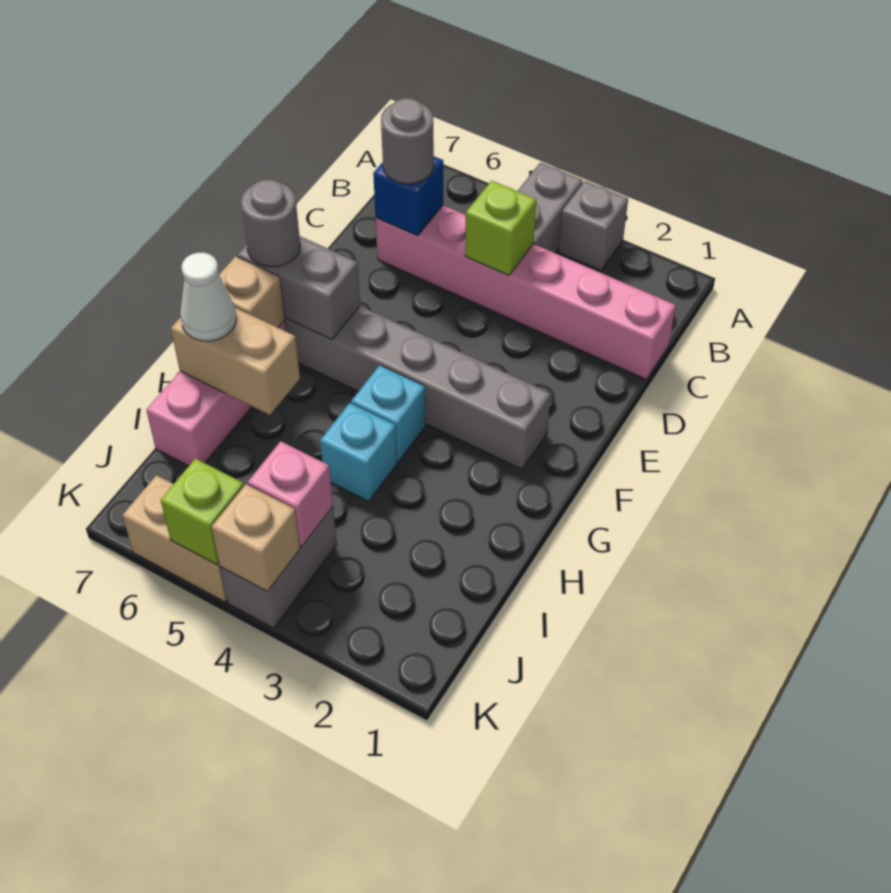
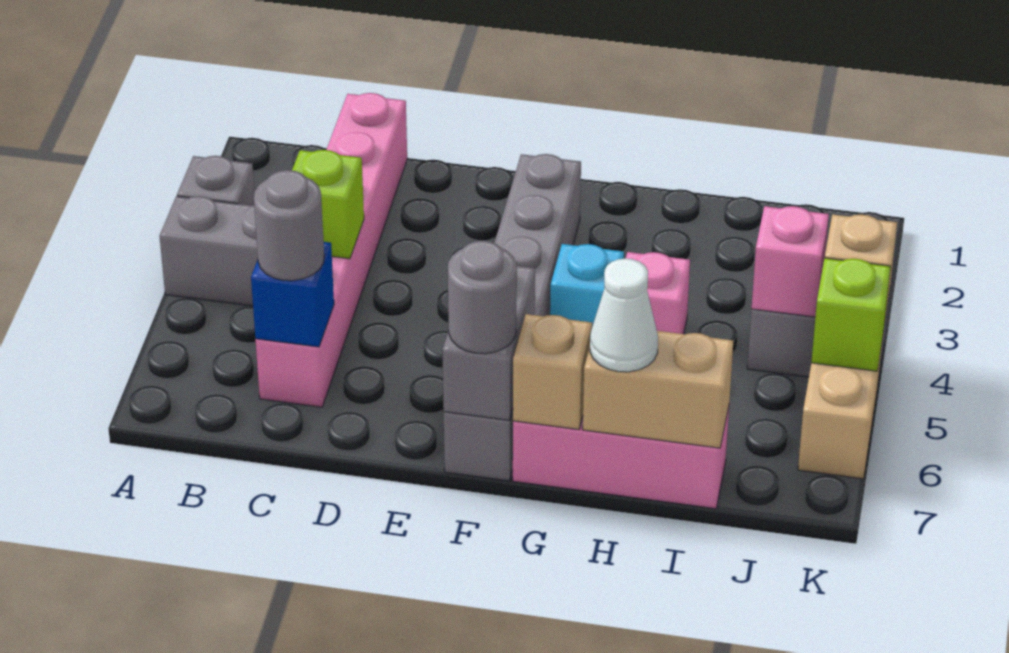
cyan brick H4 level 1 -> pink brick H4 level 1
tan brick H6:H7 level 2 -> tan brick H7:I7 level 2

